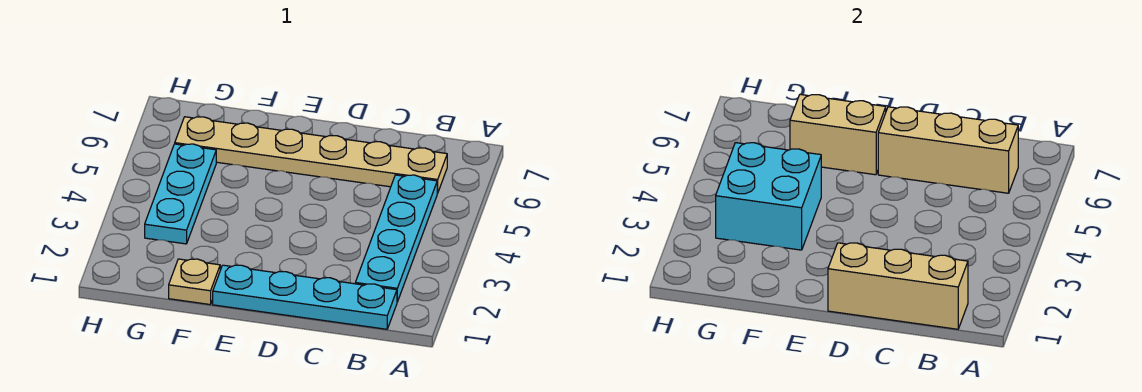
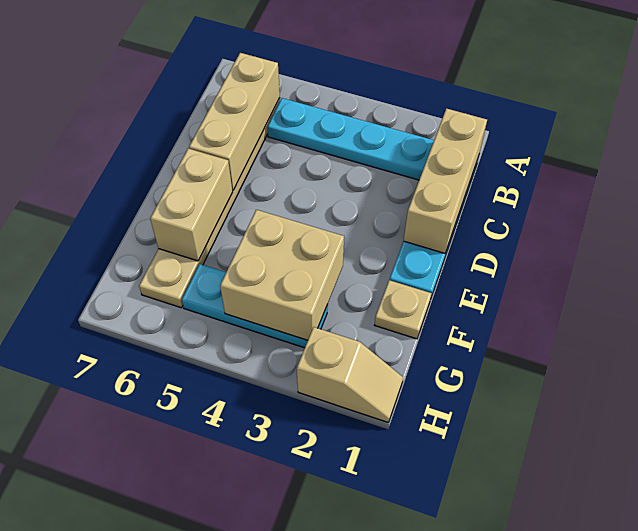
cyan brick F3:G4 level 2 -> tan brick F3:G4 level 2
none -> tan slope H1:H2 level 1 top 2

